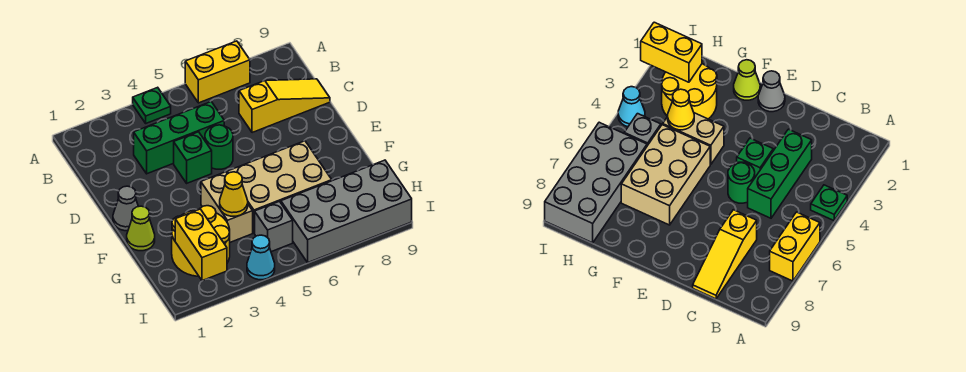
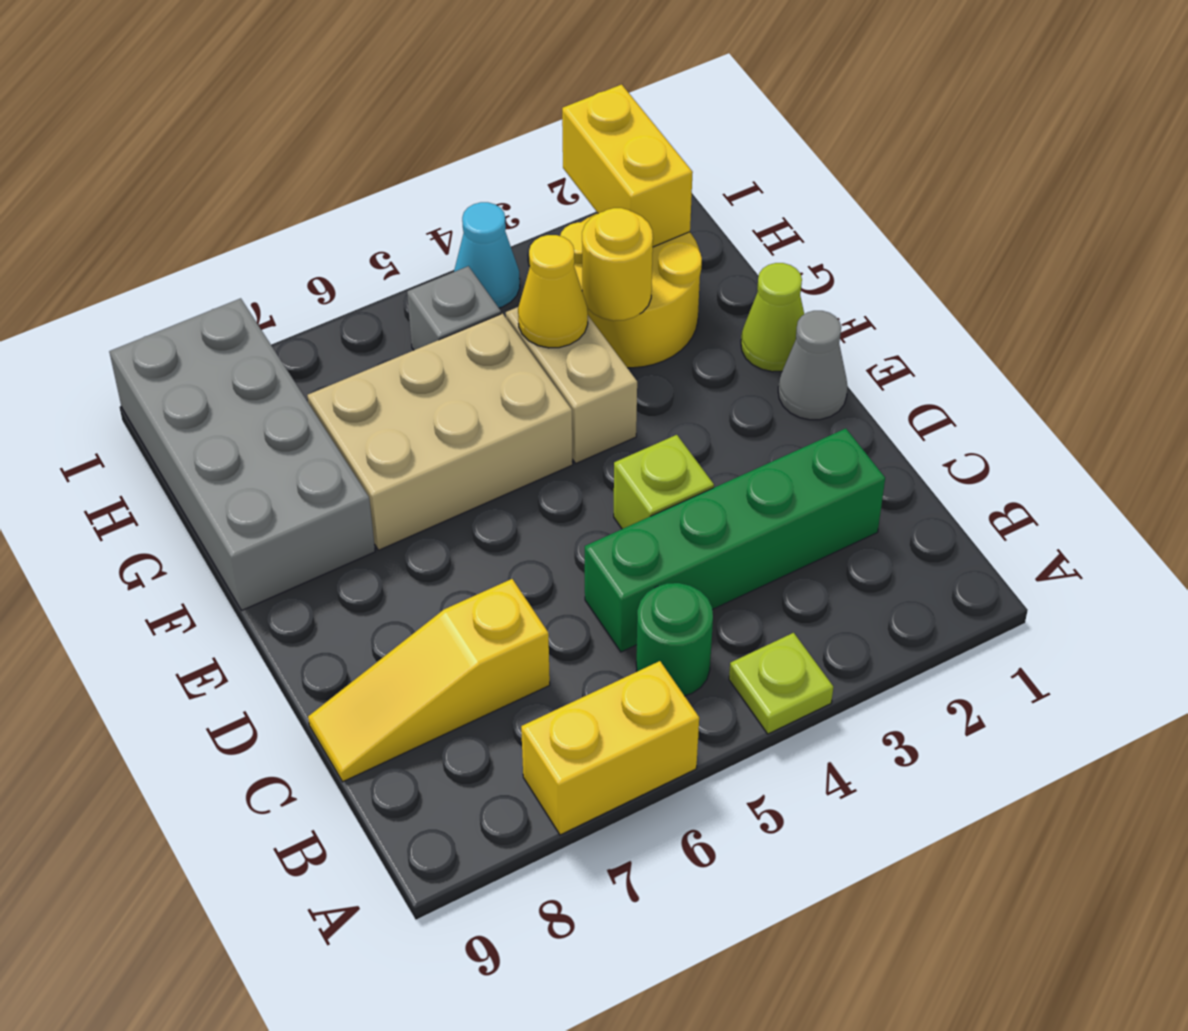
green plate A4 level 1 -> lime plate A4 level 1
green brick C3:C5 level 1 -> green brick C2:C5 level 1
green brick D4 level 1 -> lime brick D4 level 1
green round brick D5 level 1 -> green round brick B5 level 1
none -> yellow round brick G3 level 2
grey brick H6:I9 level 1 -> grey brick F8:I9 level 1

